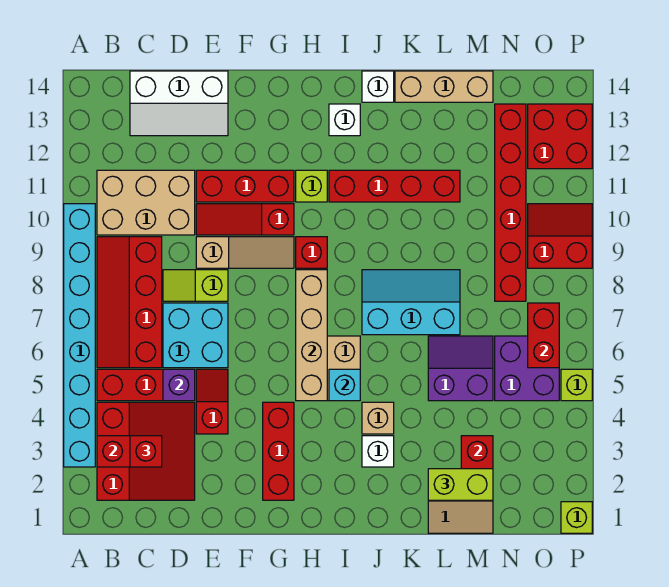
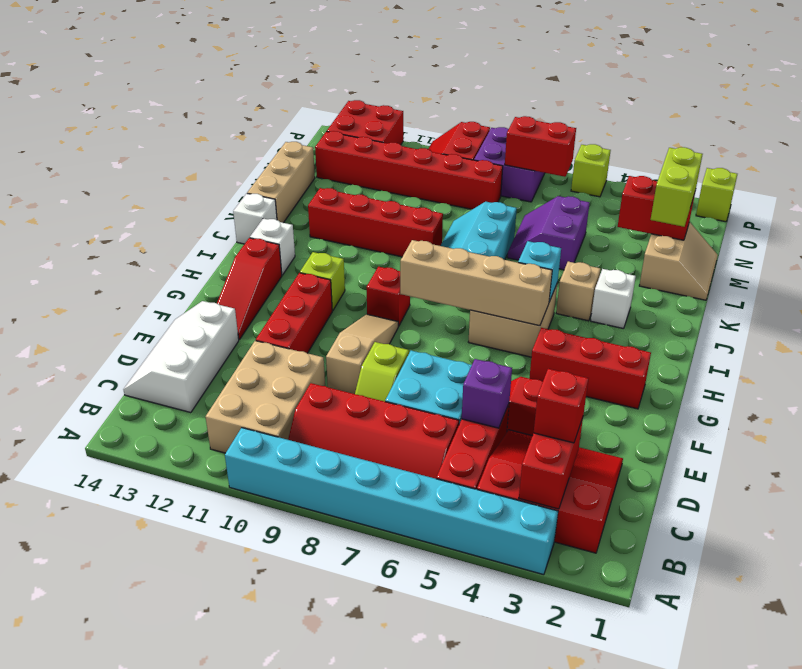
white slope C13:E14 level 1 top 14 -> white slope C13:E14 level 1 top 13
red slope E10:G10 level 1 top G -> red slope F13:H13 level 1 top H
red brick I11:L11 level 1 -> red brick K9:K12 level 1
purple brick N5:O6 level 1 -> purple brick O7:P8 level 1

